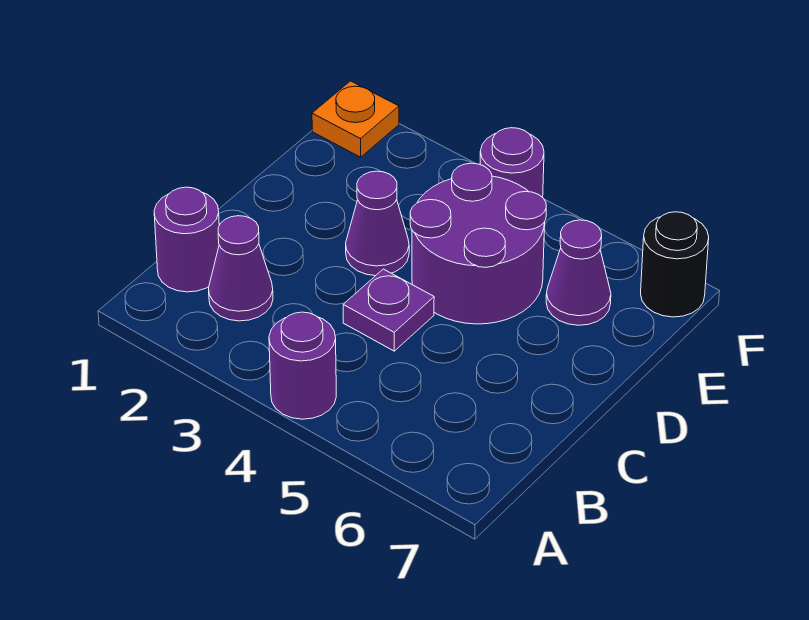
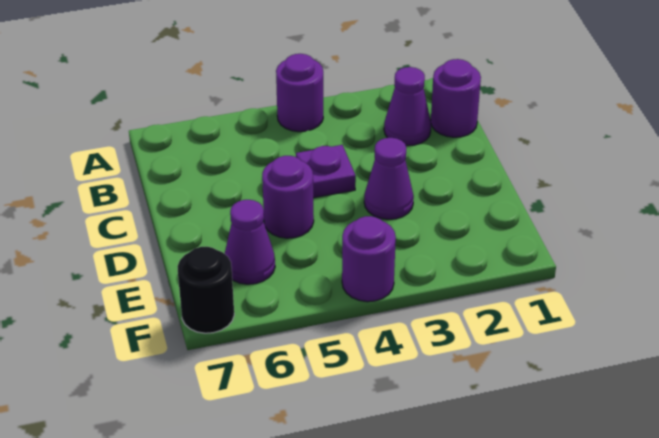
purple round brick D4:E5 level 1 -> purple round brick D5 level 1
orange plate F1 level 1 -> none

